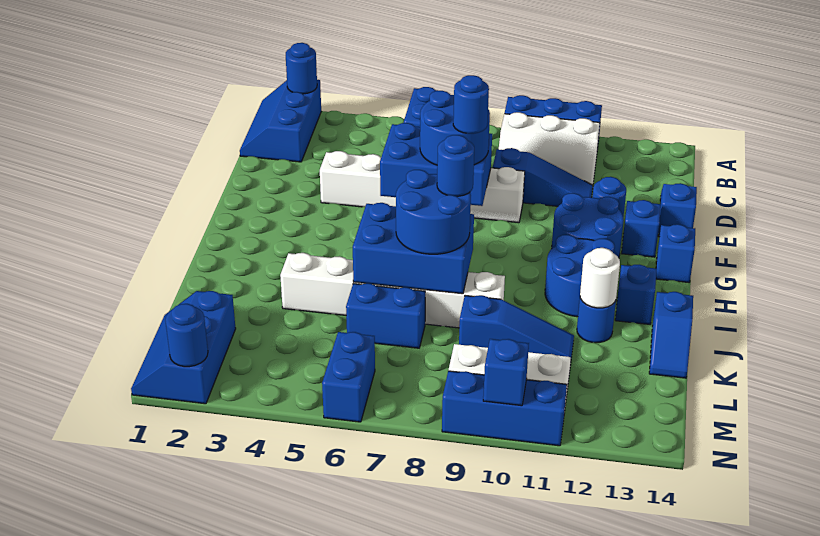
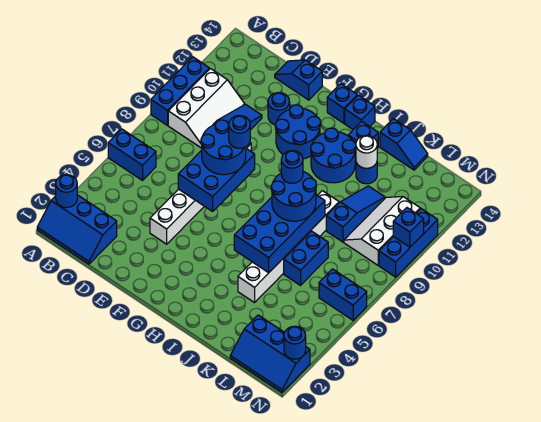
blue brick F13 level 1 -> blue brick H14 level 1
blue brick I6:J8 level 2 -> blue brick I5:J8 level 2

